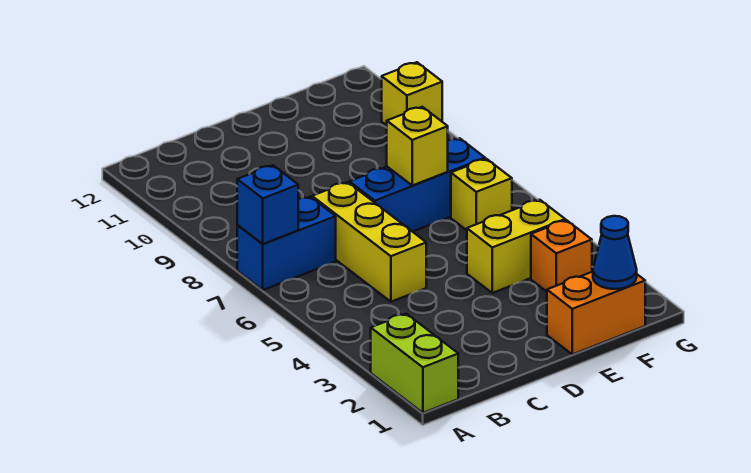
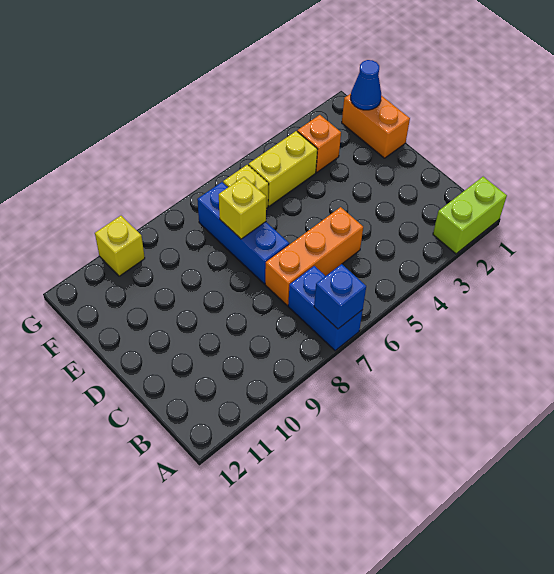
yellow brick C5:C7 level 1 -> orange brick C5:C7 level 1
yellow brick E4:F4 level 1 -> yellow brick F4:F5 level 1

